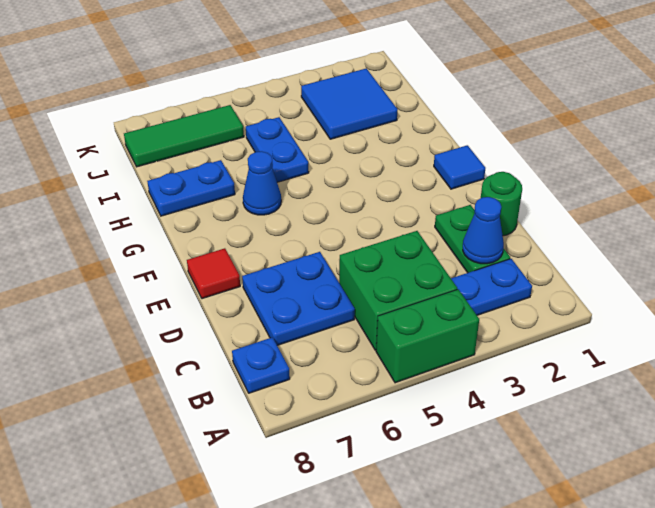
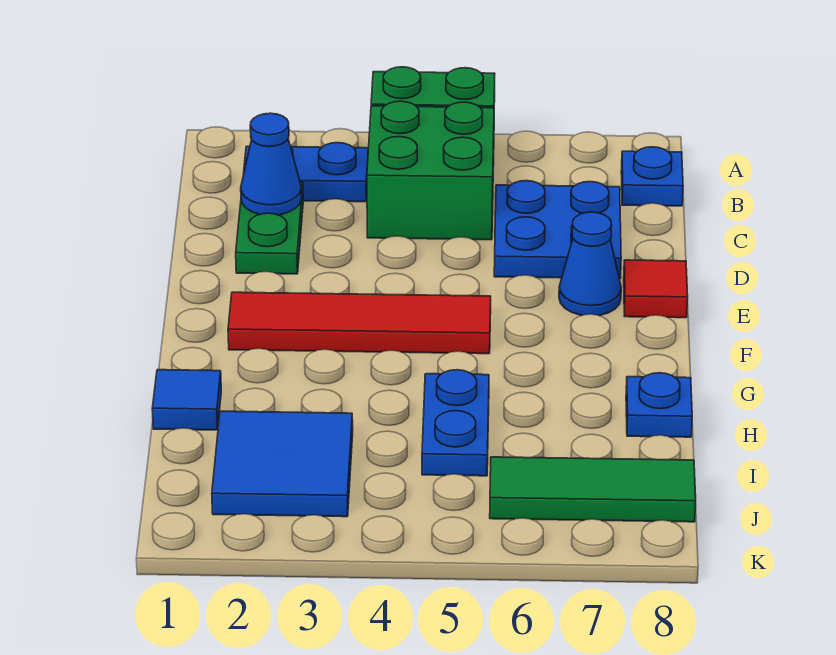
green round brick D1 level 1 -> none
blue tile F1 level 1 -> blue tile H1 level 1
none -> red tile F2:F5 level 1
blue cone G6 level 1 -> blue cone E7 level 1
blue plate H7:H8 level 1 -> blue plate H8 level 1

